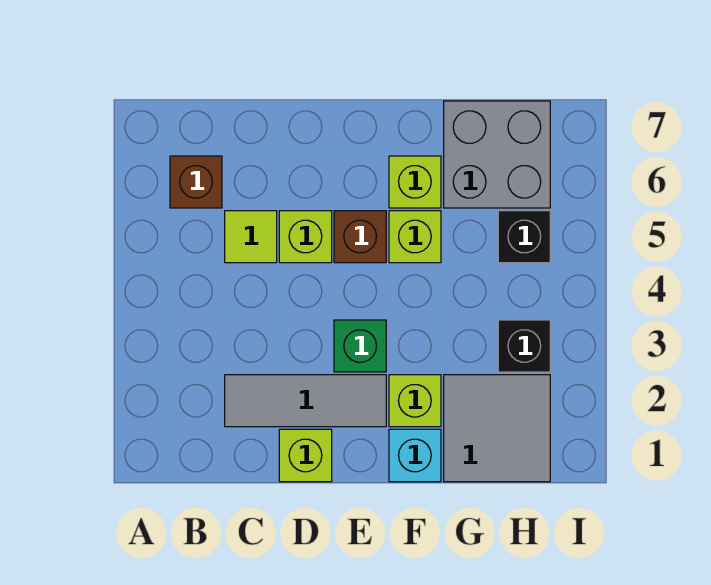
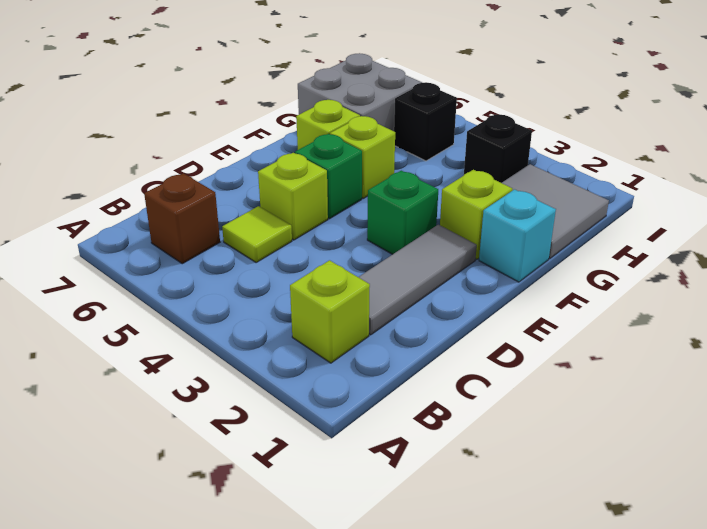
lime brick D1 level 1 -> lime brick B2 level 1
brown brick E5 level 1 -> green brick E5 level 1

